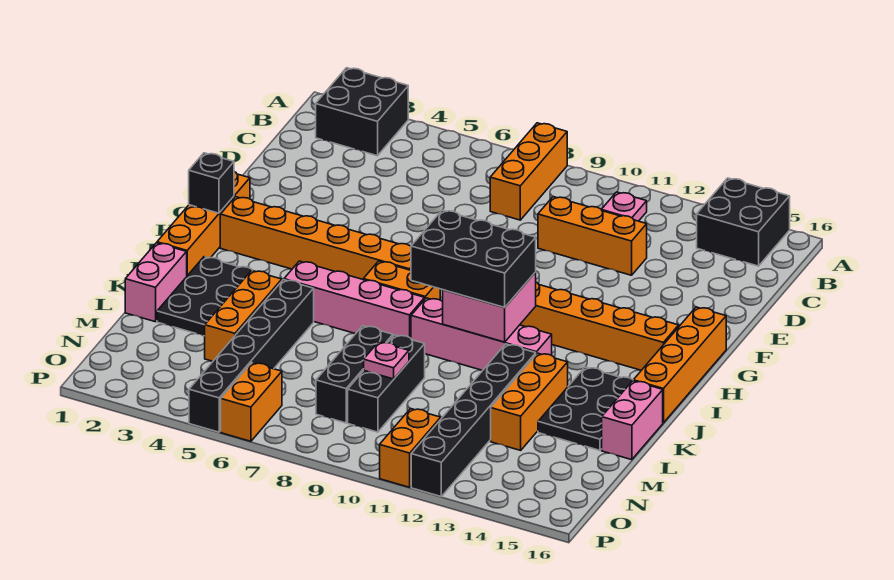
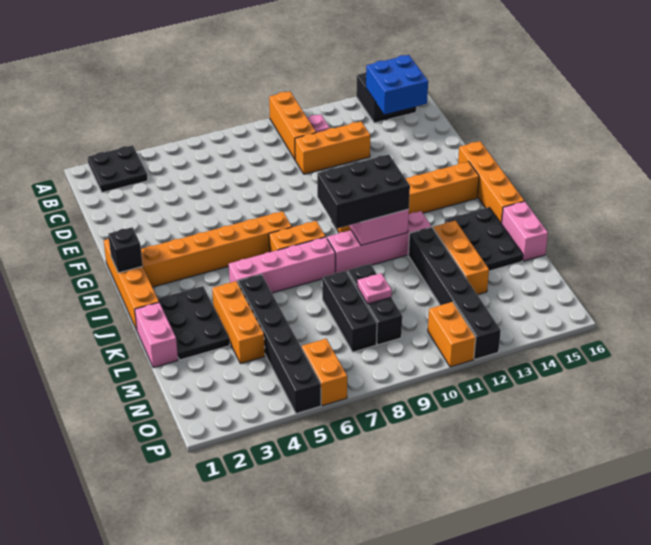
black brick A2:B3 level 1 -> black plate A2:B3 level 1
orange brick A8:C8 level 1 -> orange brick A10:C10 level 1
none -> blue brick B14:C15 level 2

